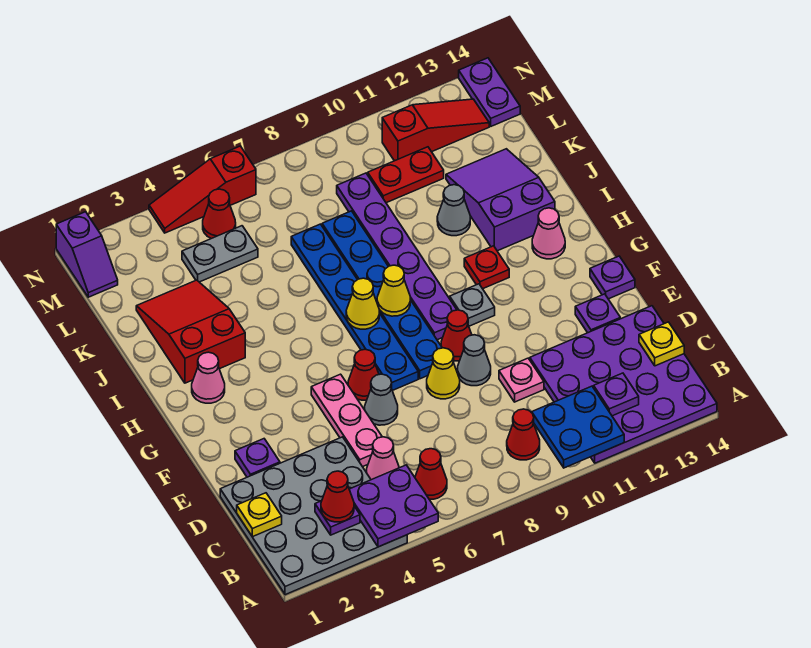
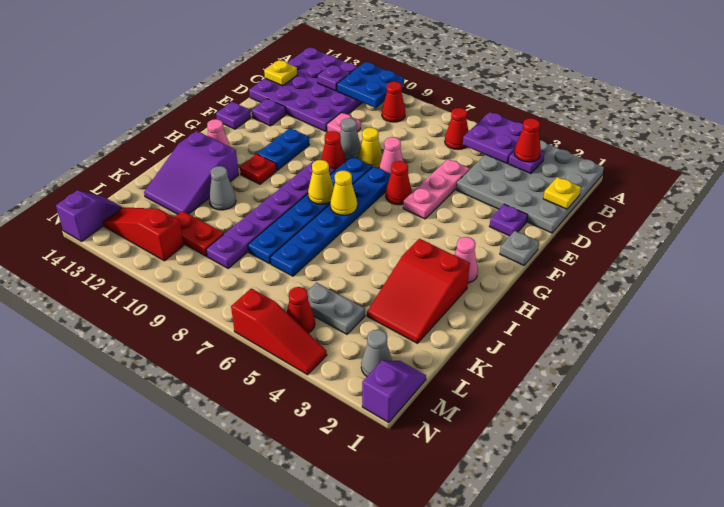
pink cone C5 level 1 -> pink cone E7 level 1
grey cone E6 level 1 -> grey cone M2 level 1
none -> blue plate F11:G11 level 1
grey plate G10 level 1 -> grey plate F1 level 1
purple plate M14:N14 level 1 -> purple slope M14:N14 level 1 top N

